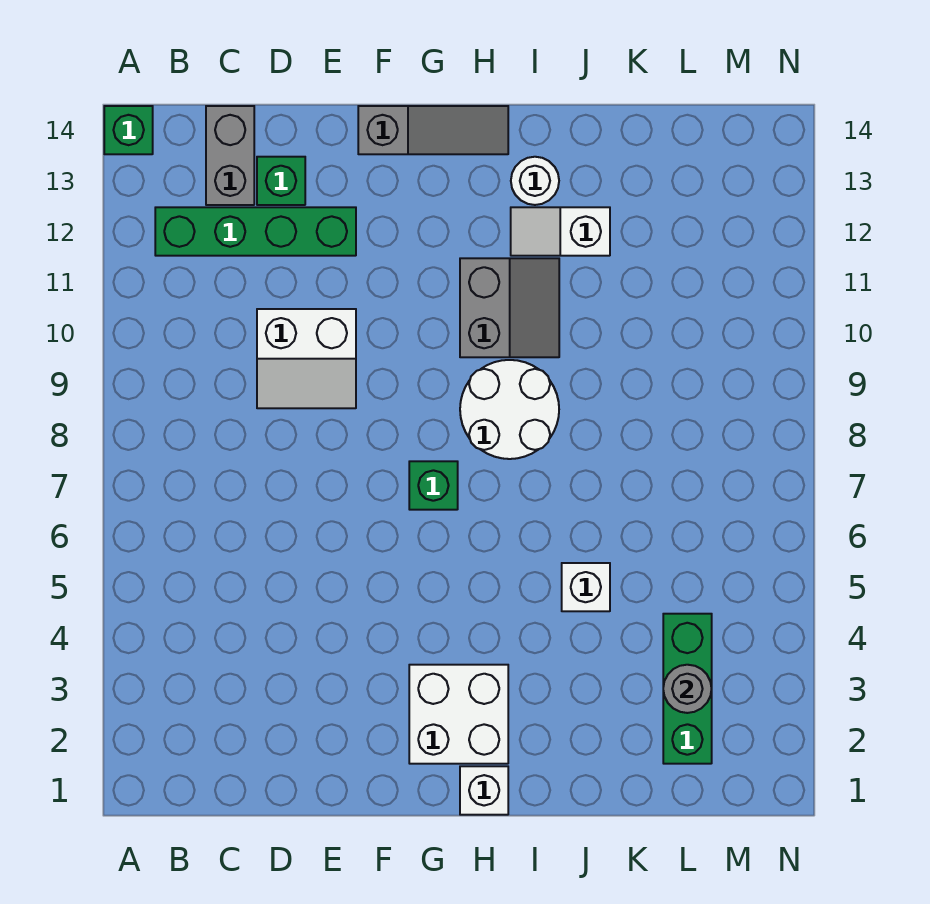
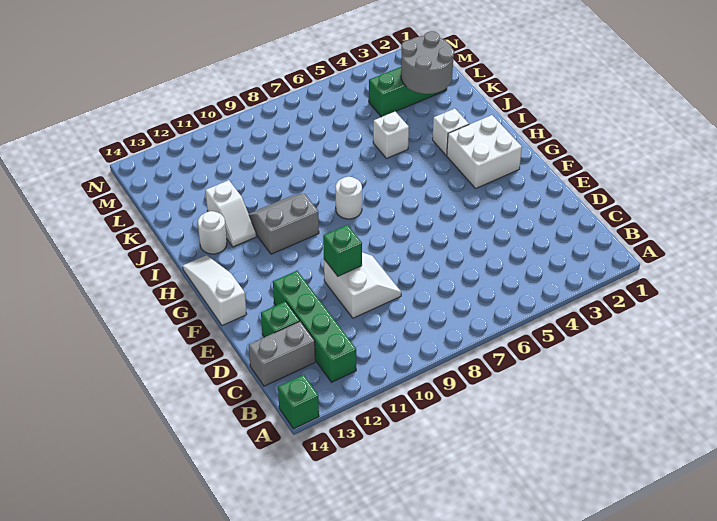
grey slope F14:H14 level 1 top F -> white slope F14:H14 level 1 top F
green brick G7 level 1 -> green brick E10 level 2
white brick H1 level 1 -> white brick I3 level 1
white round brick H8:I9 level 1 -> white round brick H8 level 1
grey round brick L3 level 2 -> grey round brick K2:L3 level 2

